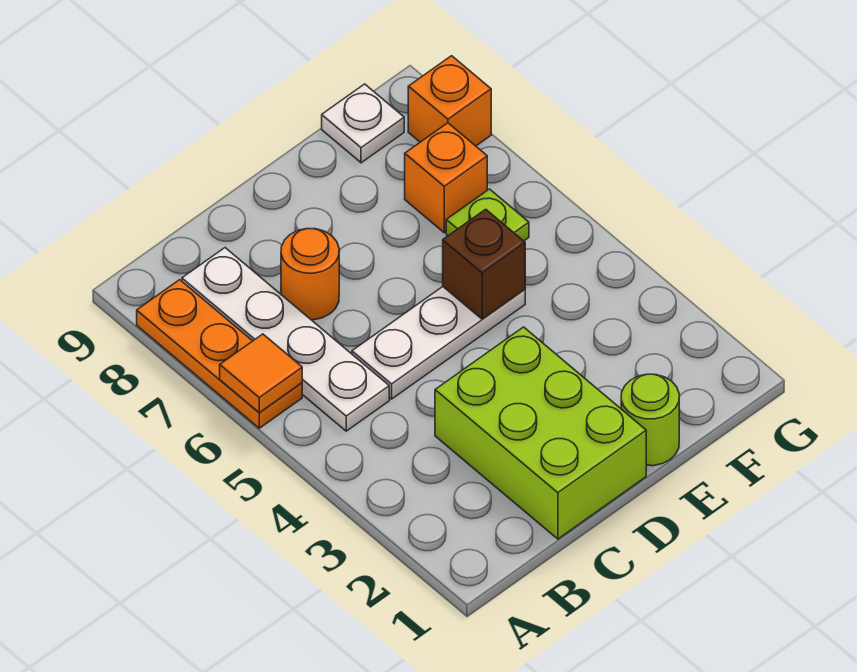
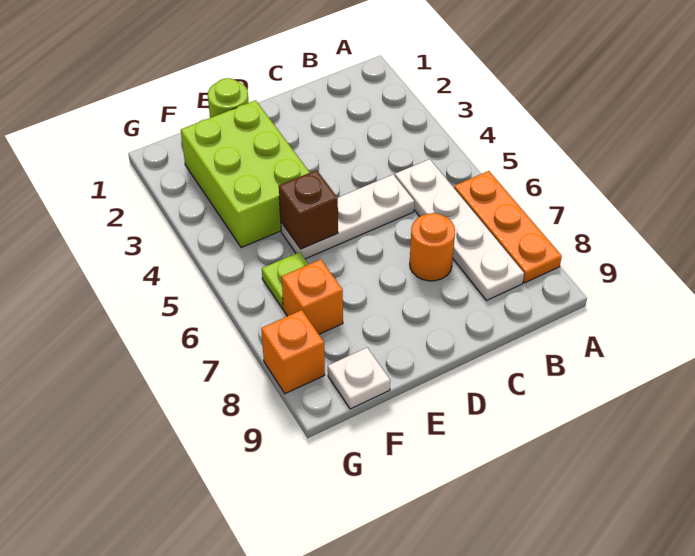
orange tile A6 level 2 -> none
lime brick C1:D3 level 1 -> lime brick E2:F4 level 1

